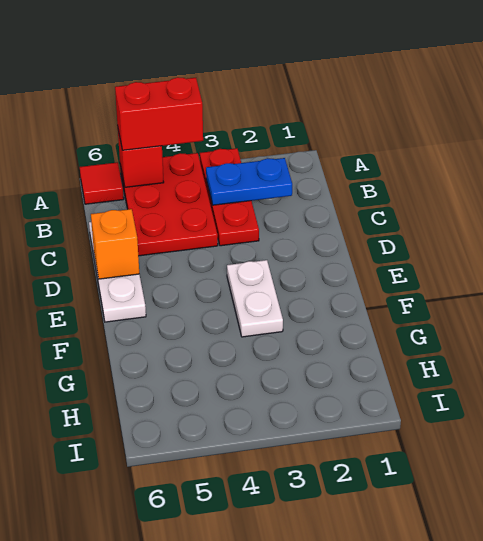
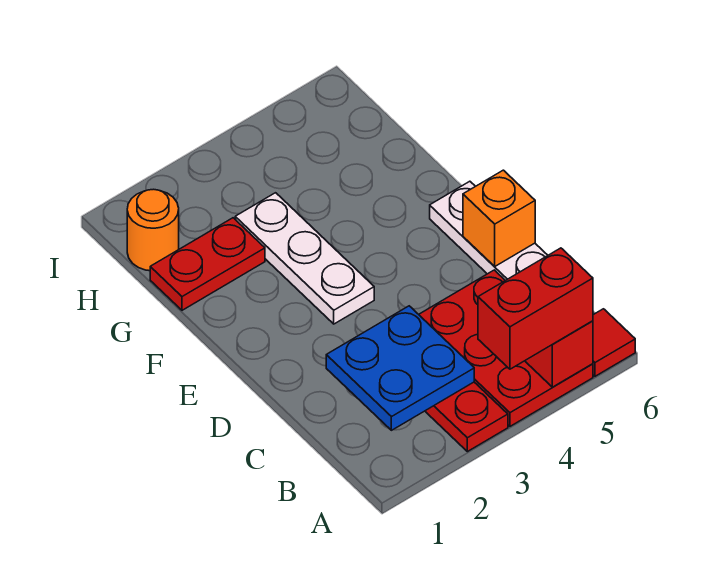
blue plate B2:B3 level 2 -> blue plate B2:C3 level 2
white plate E3:F3 level 1 -> white plate E3:G3 level 1
none -> red plate G1:G2 level 1
none -> orange round brick H1 level 1

